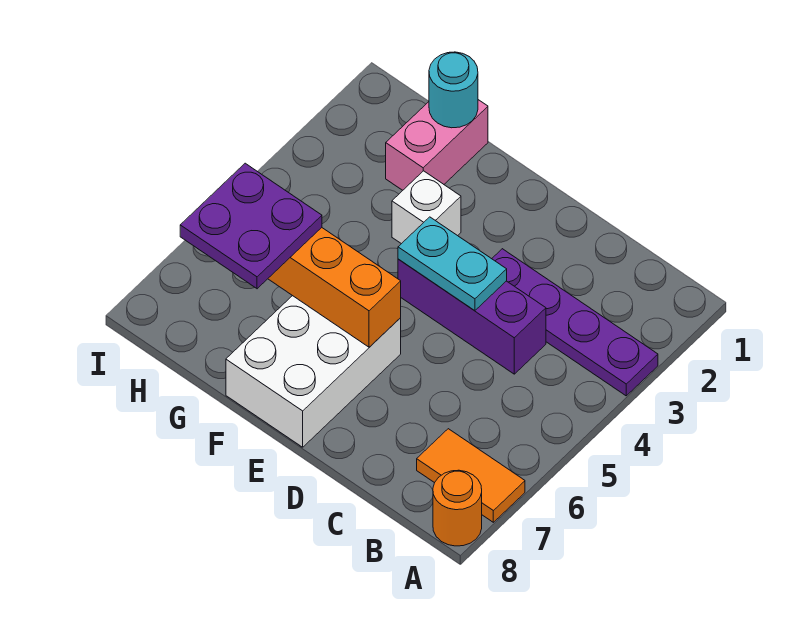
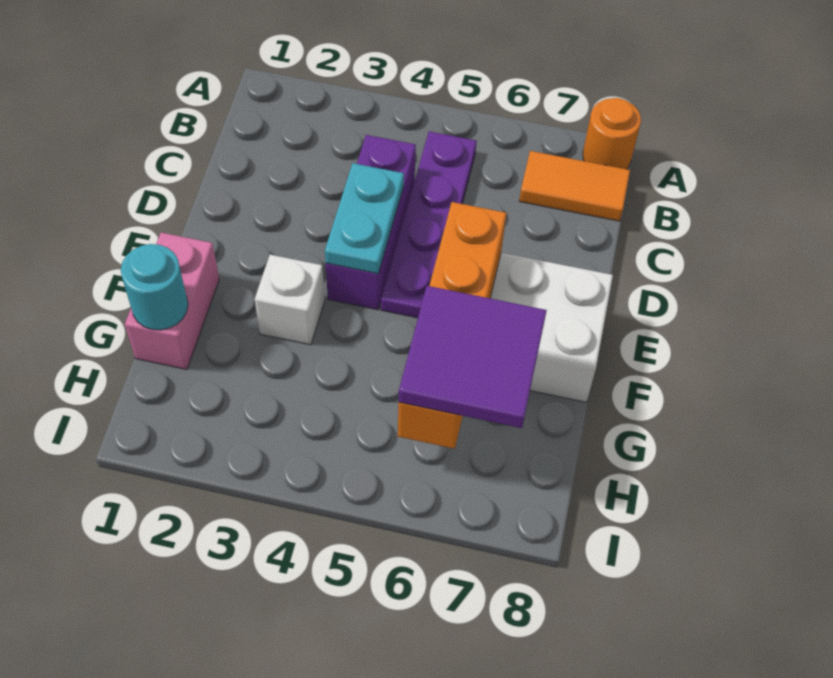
purple plate A3:D3 level 1 -> purple plate B5:E5 level 1
orange tile A7:B7 level 1 -> orange tile B7:B8 level 1
pink brick G1:G2 level 1 -> pink brick F1:G1 level 1
purple plate G6:H7 level 3 -> purple tile G6:H7 level 3

